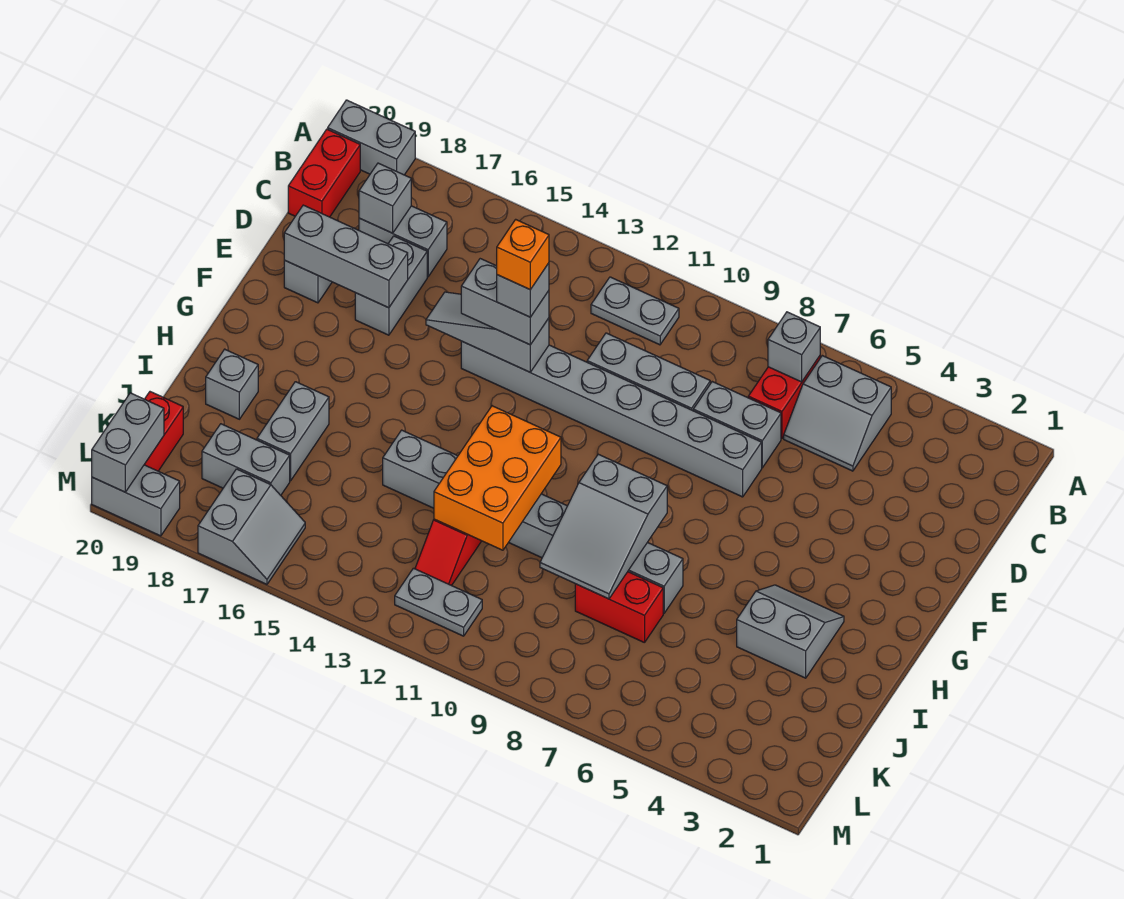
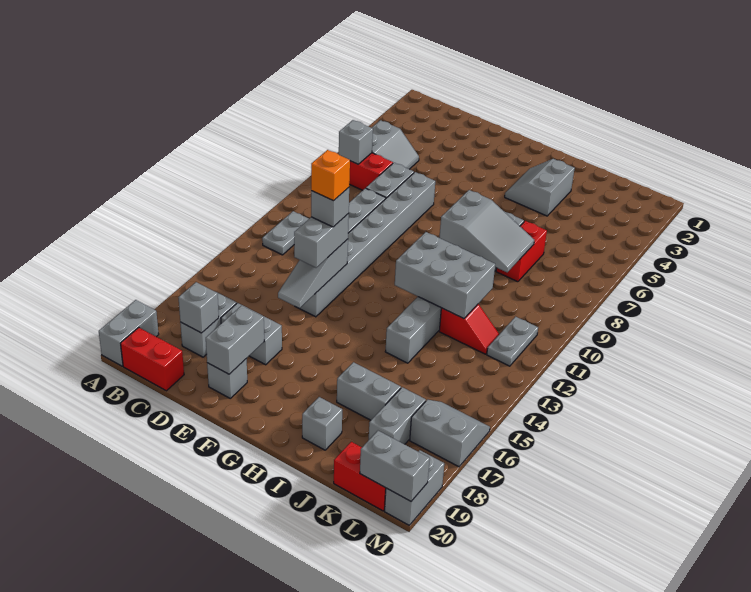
grey brick E17:E19 level 2 -> grey brick E18:E19 level 2
orange brick H11:J12 level 2 -> grey brick H11:J12 level 2

